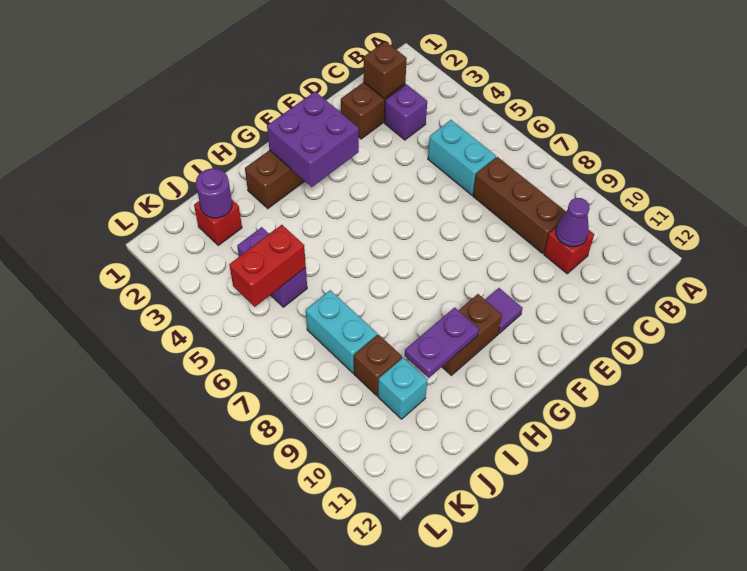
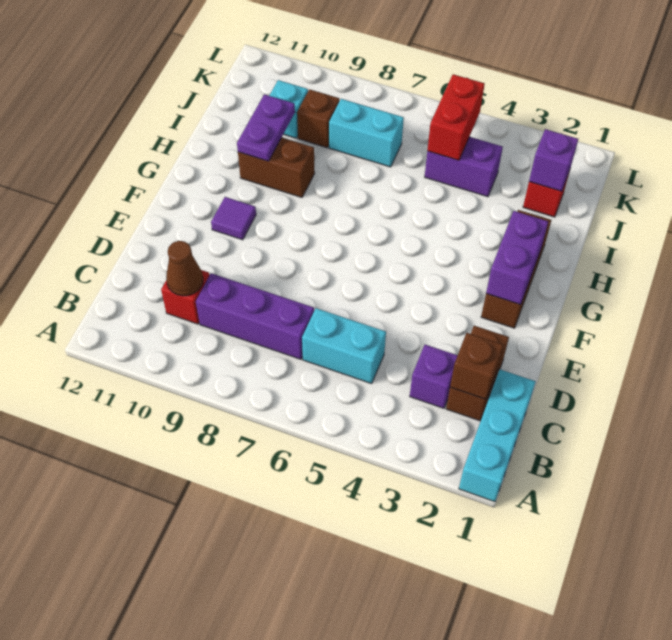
none -> cyan brick A1:C1 level 1
brown brick C7:C9 level 1 -> purple brick C7:C9 level 1
purple cone C10 level 2 -> brown cone C10 level 2
purple brick F2:G3 level 2 -> purple brick F2:G2 level 2
brown brick G10:H10 level 1 -> brown brick H9:H10 level 1
purple round brick J2 level 2 -> purple brick J2 level 2

